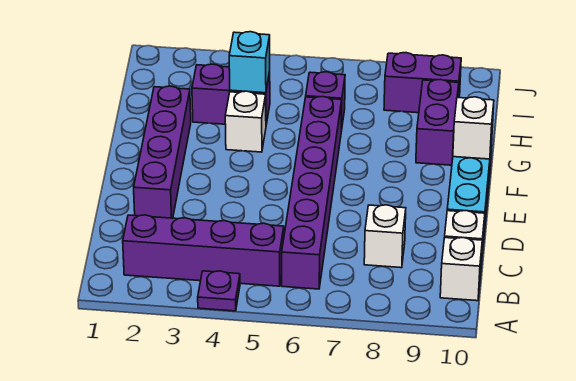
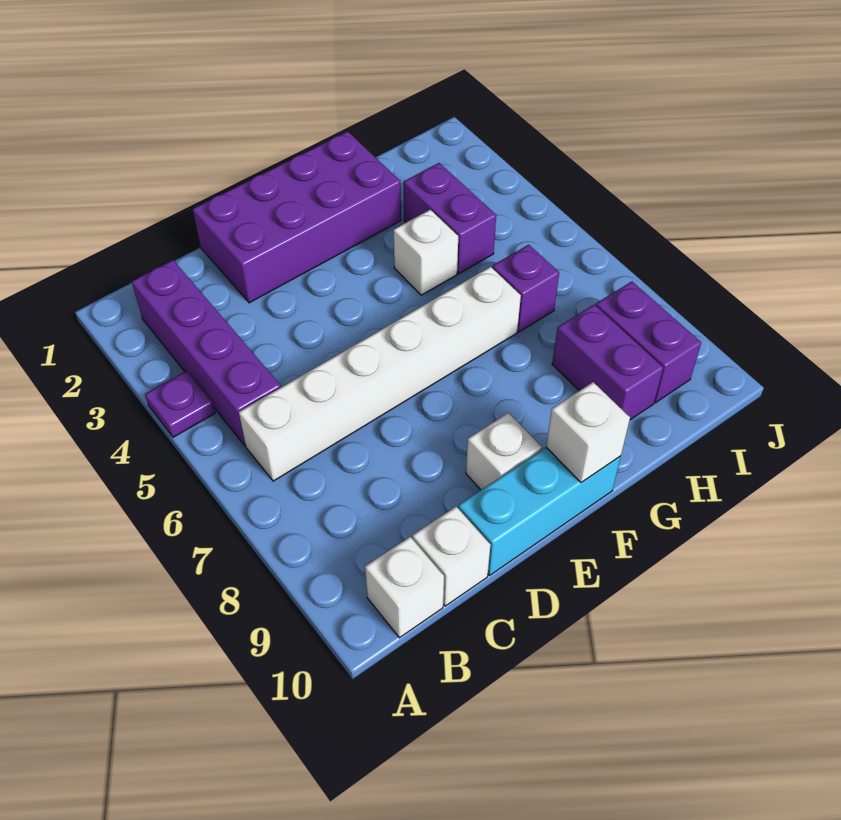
purple brick B6:G6 level 1 -> white brick B6:G6 level 1
white brick C8 level 1 -> white brick E9 level 1
purple brick D2:G2 level 1 -> purple brick D1:G2 level 1
purple brick G9:H9 level 1 -> purple brick H8:H9 level 1
cyan brick H4 level 2 -> none

